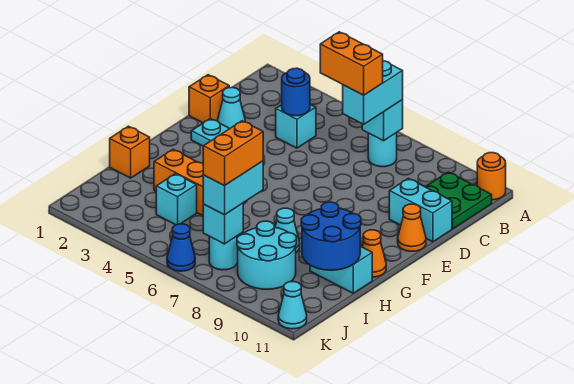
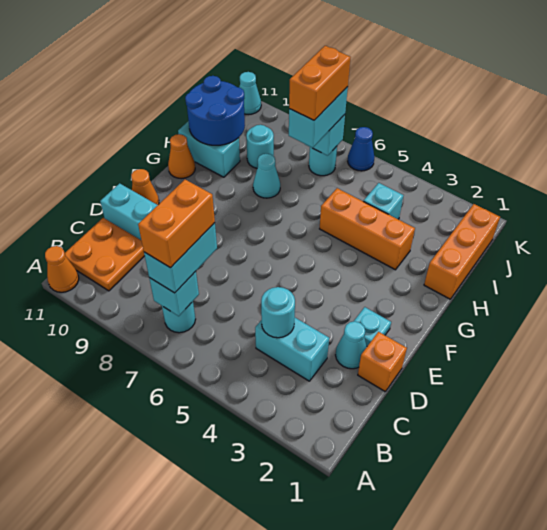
orange round brick A11 level 1 -> orange cone A11 level 1
green plate B10:C11 level 1 -> orange plate B10:C11 level 1
cyan brick C4 level 1 -> cyan brick C3:C4 level 1
blue round brick C4 level 2 -> cyan round brick C4 level 2
orange brick C6:C7 level 4 -> orange brick B7:C7 level 4
orange brick H1 level 1 -> orange brick H1:J1 level 1
cyan round brick I8:J9 level 1 -> cyan round brick I9 level 1

